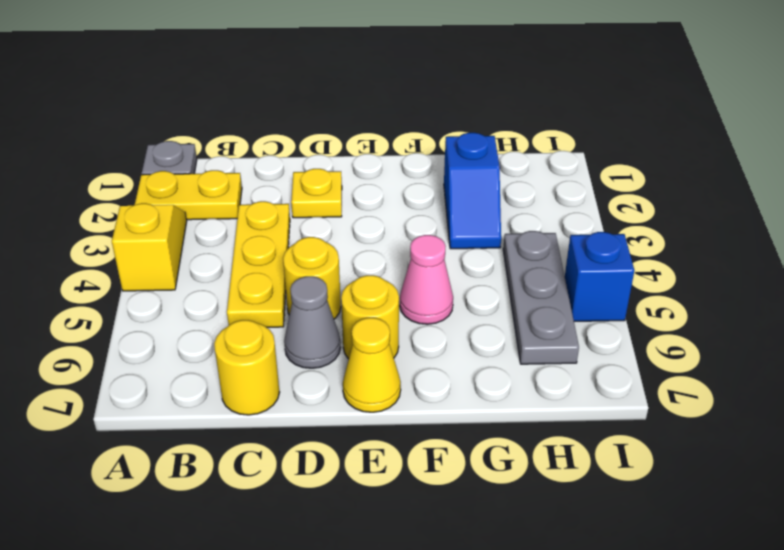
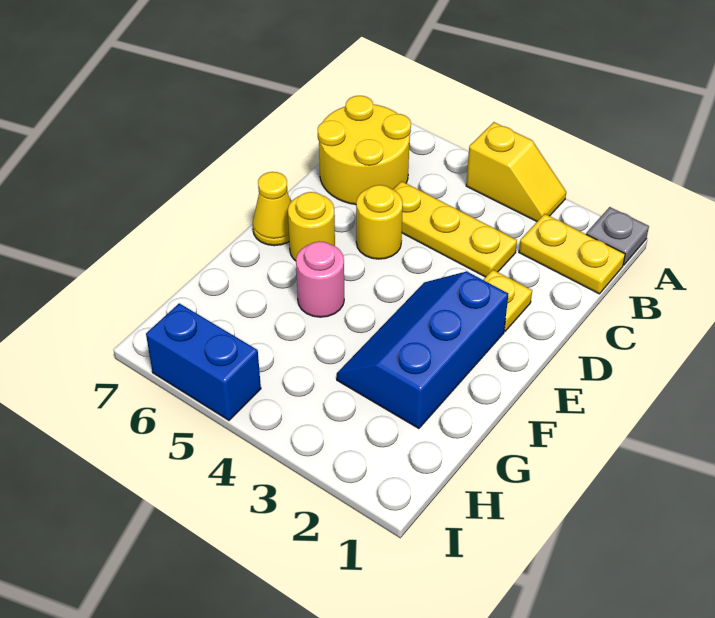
yellow plate A2:B2 level 1 -> yellow plate B1:B2 level 1
yellow round brick C7 level 1 -> yellow round brick B6:C7 level 1
grey cone D6 level 1 -> none
pink cone F5 level 1 -> pink round brick F5 level 1
blue slope G2:G3 level 1 top 2 -> blue slope E2:G3 level 1 top 2
grey plate H4:H6 level 1 -> none
blue brick I5 level 1 -> blue brick I5:I6 level 1

